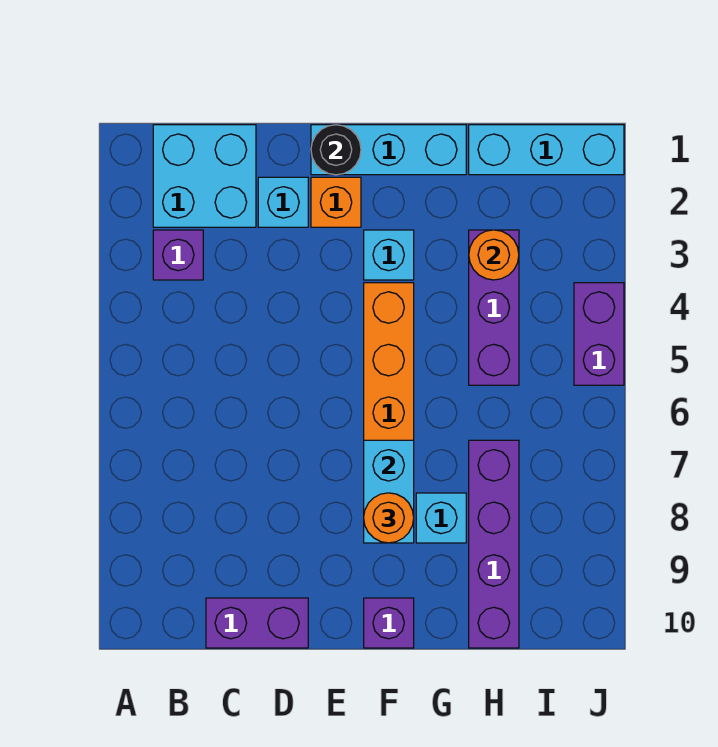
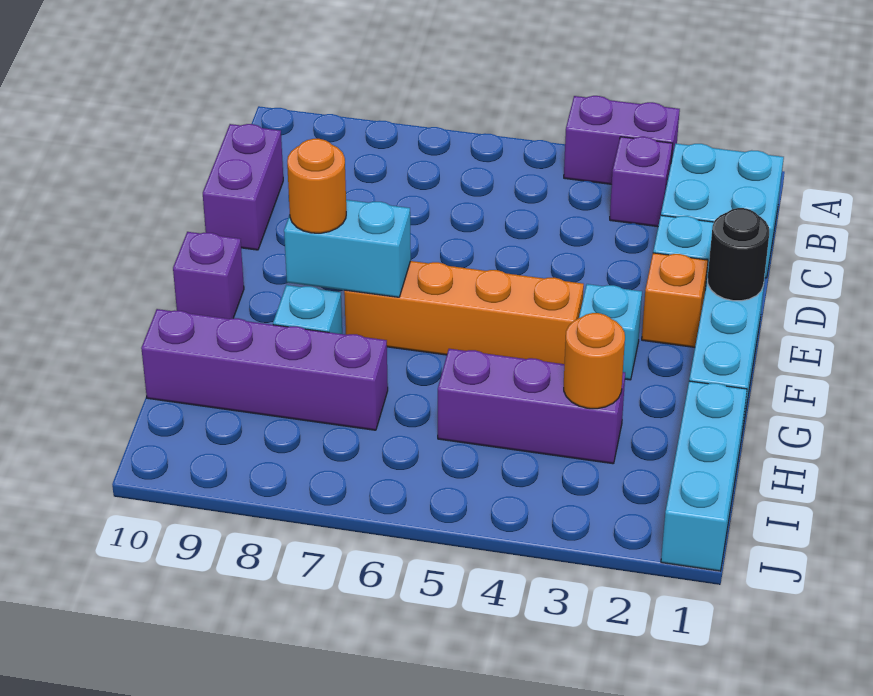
purple brick J4:J5 level 1 -> purple brick A3:A4 level 1

